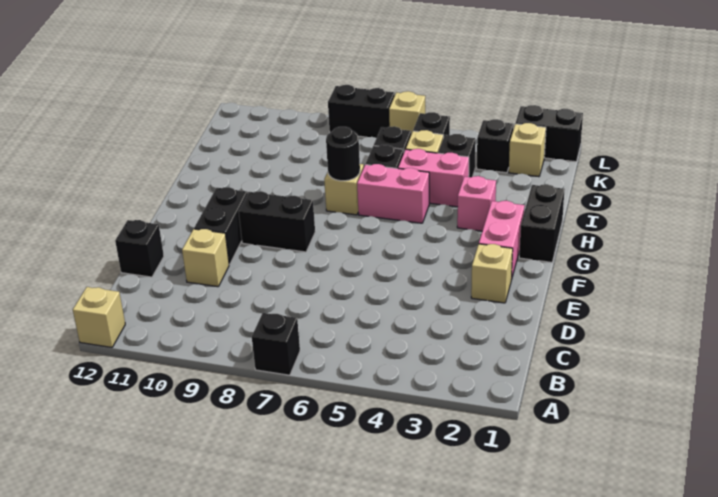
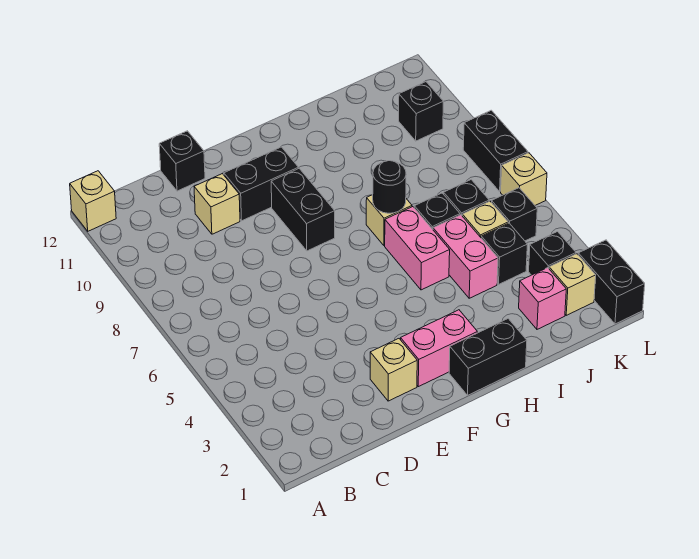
black brick A7 level 1 -> black brick K10 level 1
pink brick H3 level 1 -> pink brick J2 level 1

